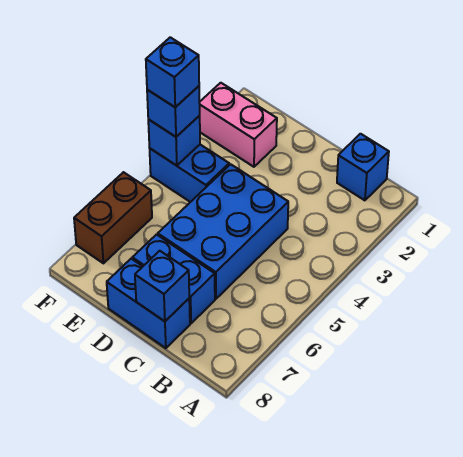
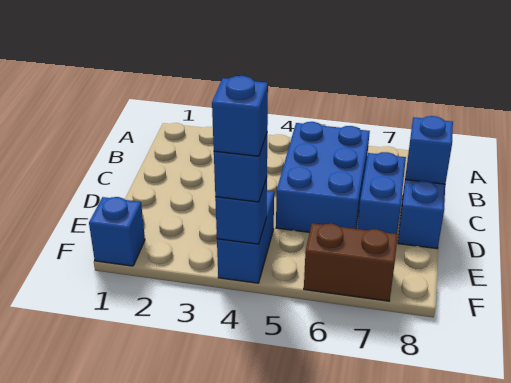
blue brick B1 level 1 -> blue brick F1 level 1
blue brick C4:D6 level 1 -> blue brick B5:D6 level 1
pink brick E2:F2 level 1 -> none

